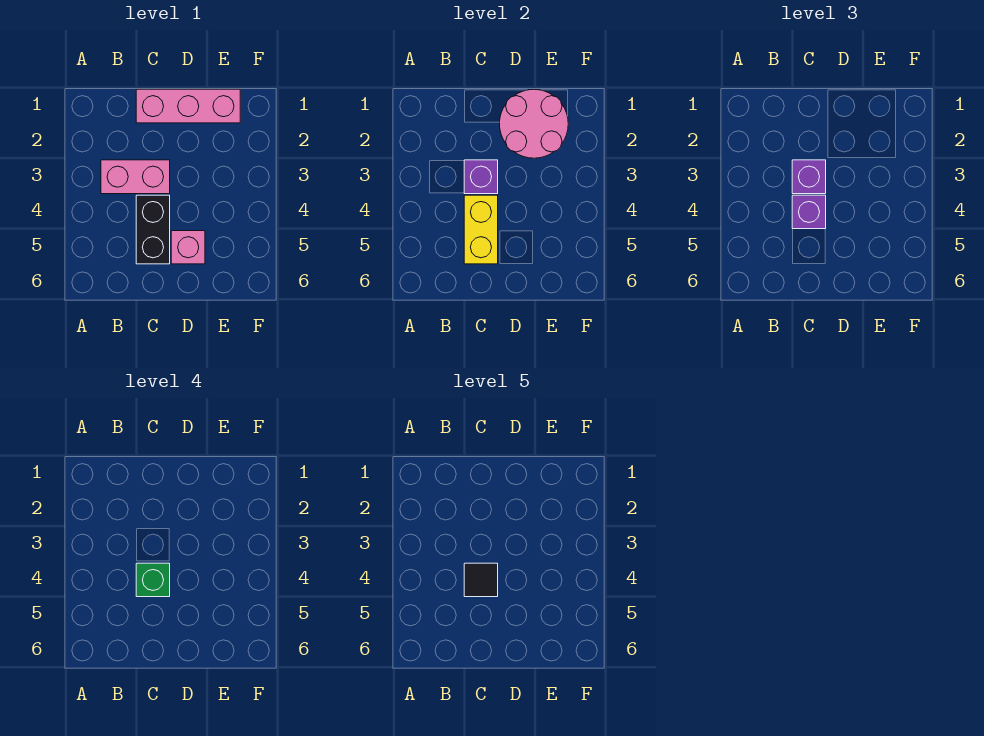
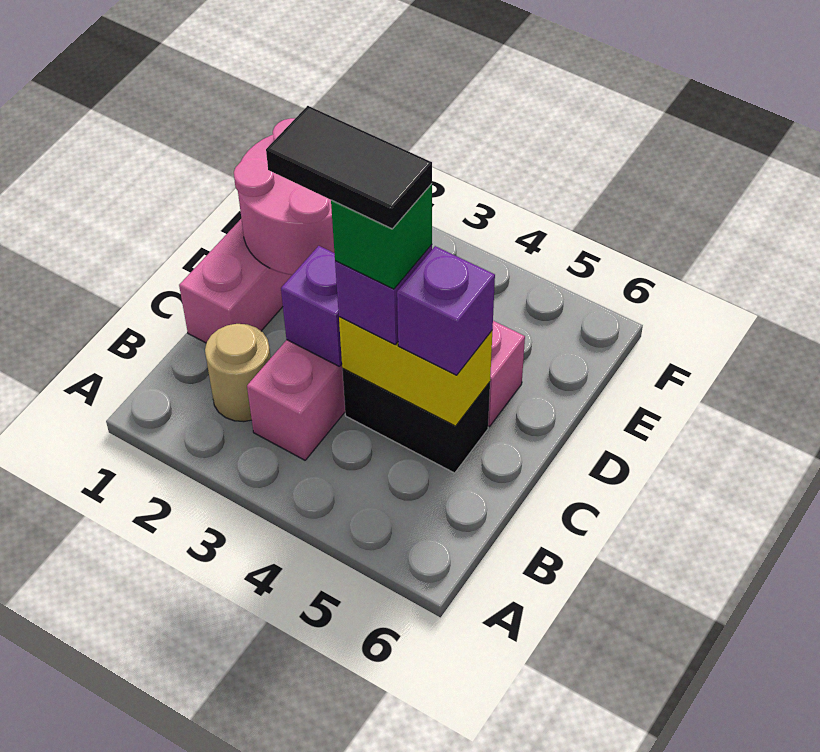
none -> tan round brick B2 level 1
purple brick C3 level 3 -> purple brick C5 level 3
black tile C4 level 5 -> black tile C3:C4 level 5

